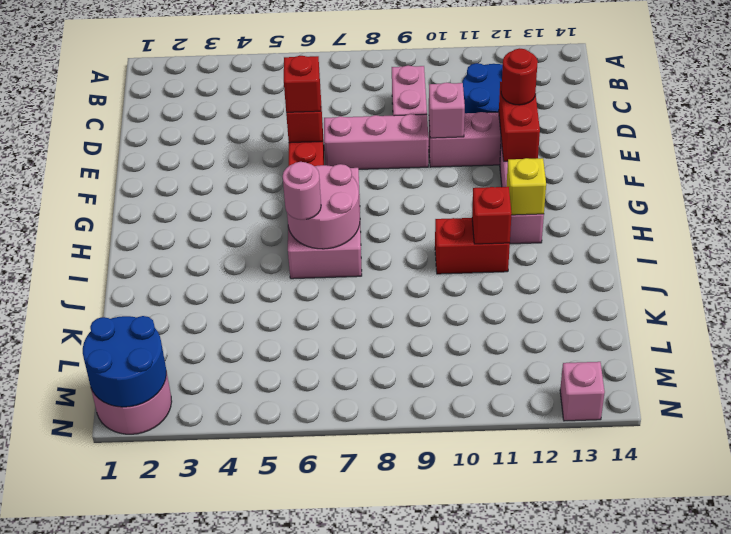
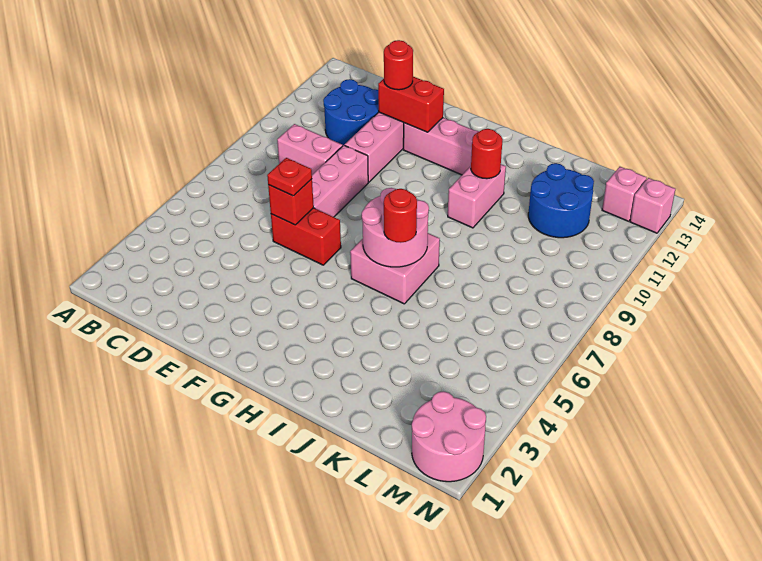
red brick E6 level 3 -> red plate E6 level 3
pink brick E10 level 2 -> pink brick M13 level 1
pink brick G6:I7 level 1 -> pink brick H6:I7 level 1
yellow brick H12 level 2 -> none
pink round brick I6 level 3 -> red round brick I6 level 3
red brick I10:I11 level 1 -> pink brick I10:I11 level 1
red brick I11 level 2 -> red round brick I11 level 2
blue round brick M1:N2 level 2 -> blue round brick K11:L12 level 1

